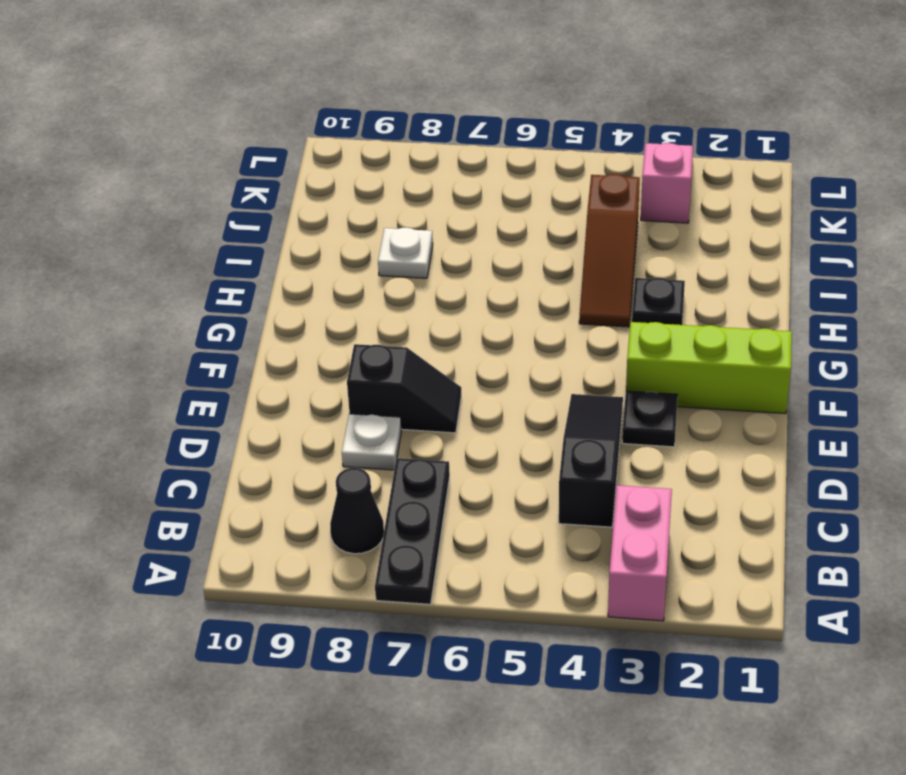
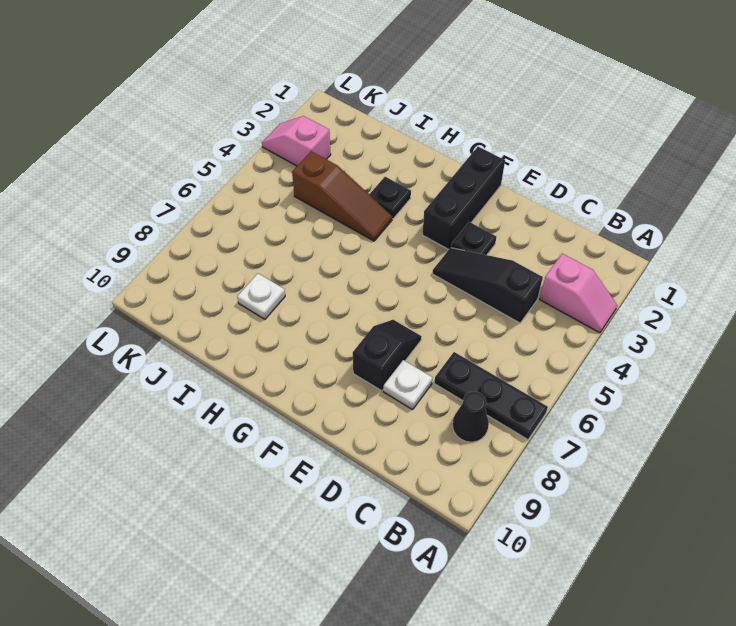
pink brick A3:B3 level 1 -> pink slope A3:B3 level 1 top B
lime brick F1:F3 level 1 -> black brick F1:F3 level 1

